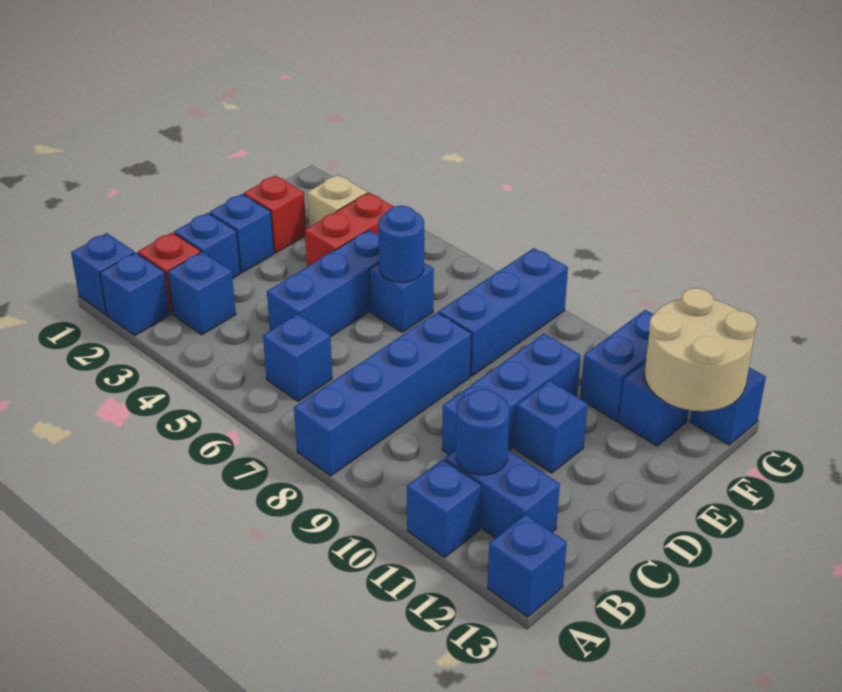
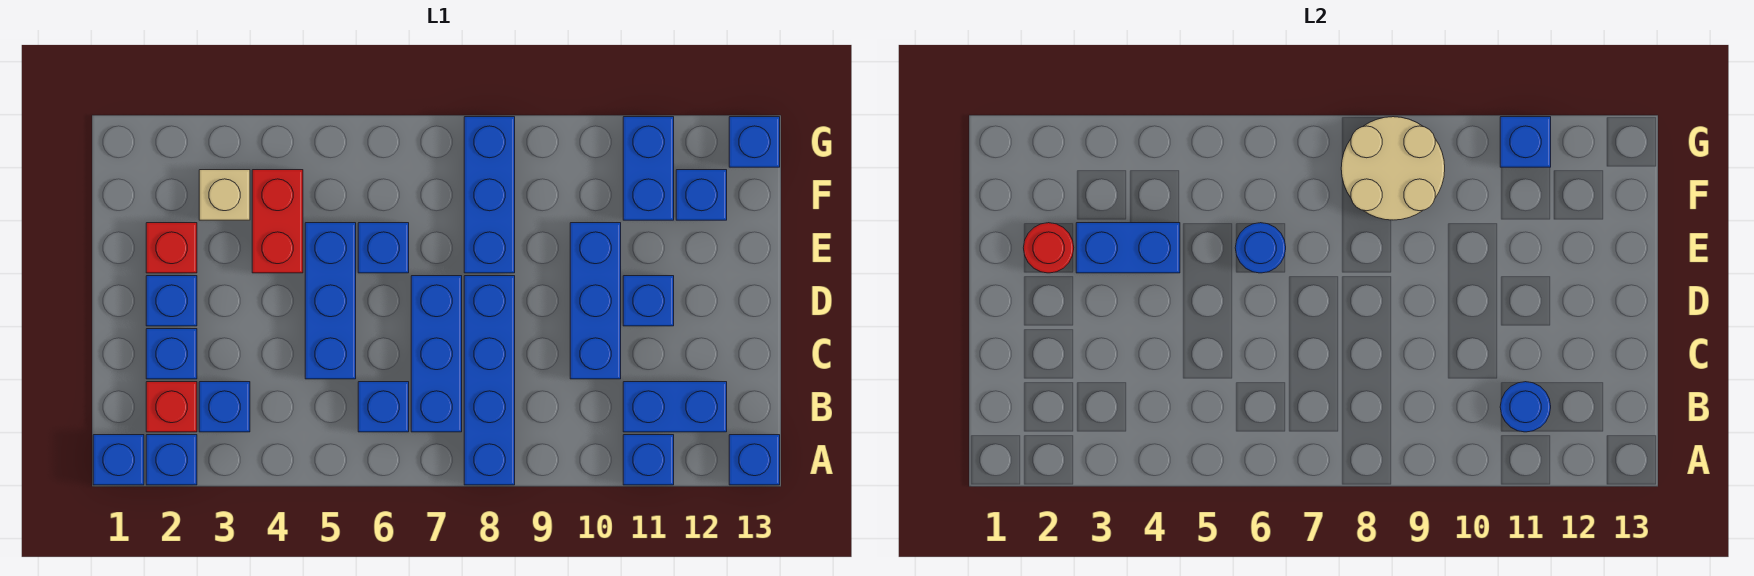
none -> blue brick B7:D7 level 1
none -> red round brick E2 level 2
none -> blue brick E3:E4 level 2
tan round brick F12:G13 level 2 -> tan round brick F8:G9 level 2
none -> blue brick G11 level 2

